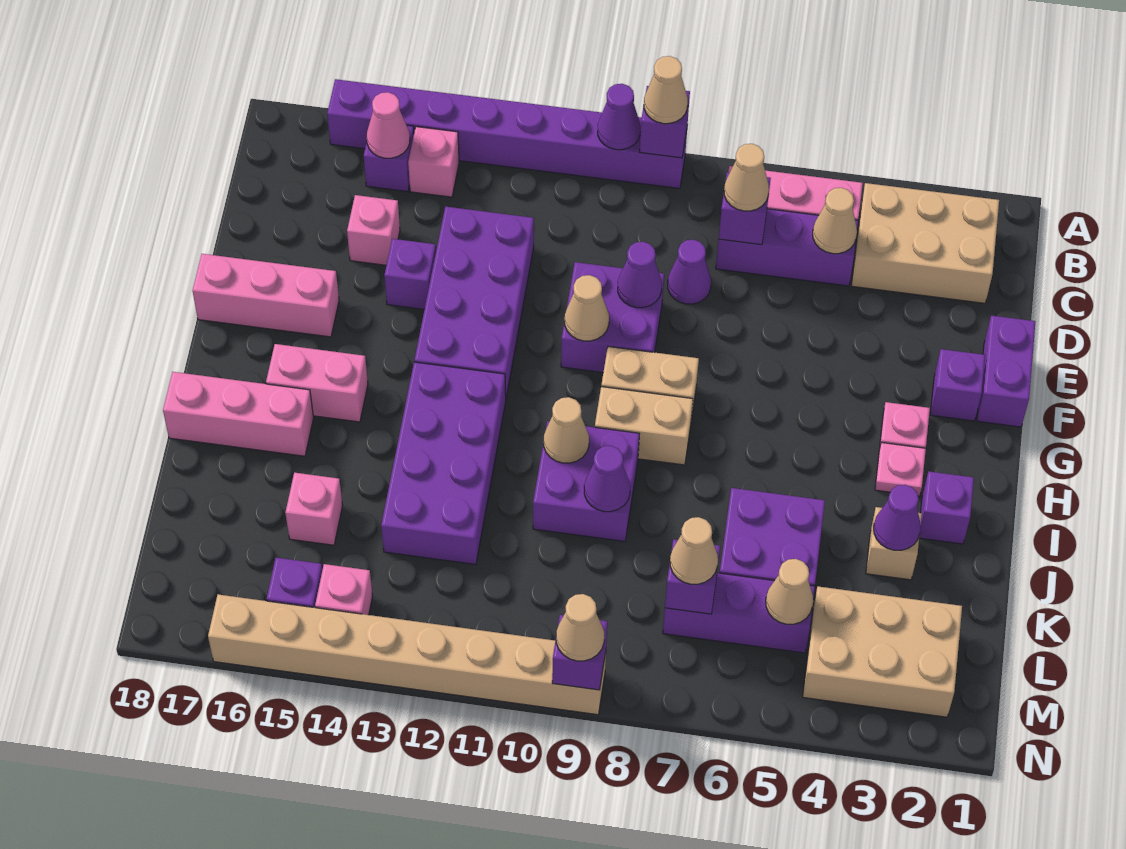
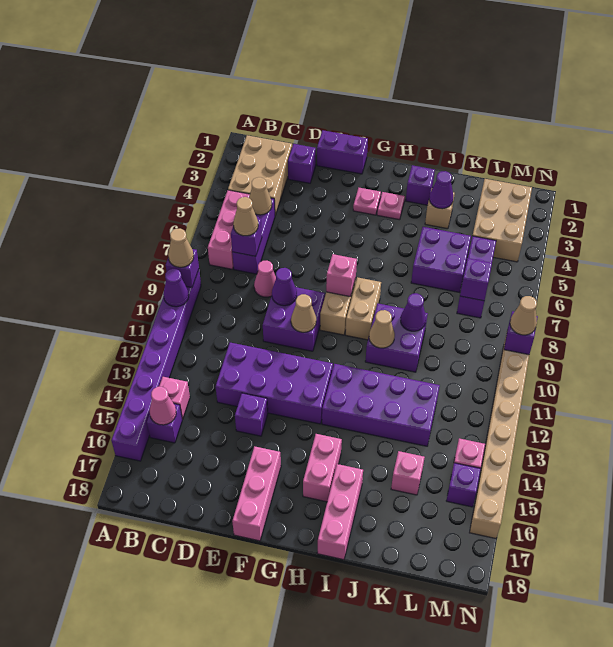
purple cone D8 level 1 -> pink cone D8 level 1
pink brick D15 level 1 -> pink brick G8 level 2
purple brick F2 level 1 -> purple brick D2 level 1
tan cone L5 level 2 -> none
tan cone L7 level 3 -> none

